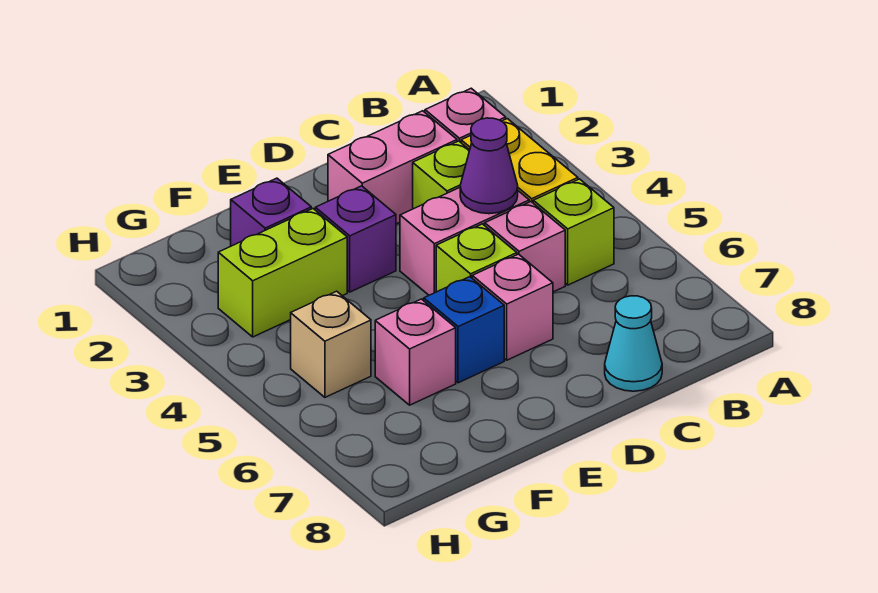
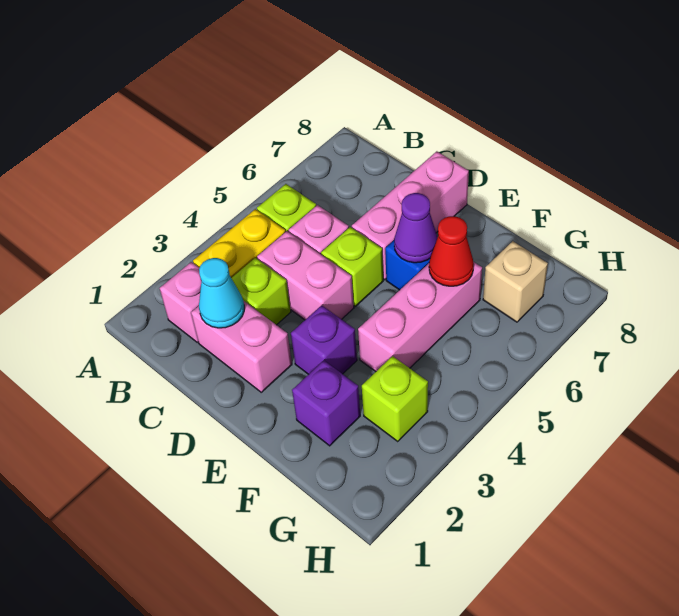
purple cone C4 level 2 -> purple cone E6 level 2
cyan cone C8 level 1 -> cyan cone C2 level 2
pink brick D6 level 1 -> pink brick D6:D8 level 1
lime brick F3:G3 level 1 -> lime brick G3 level 1
pink brick F6 level 1 -> pink brick F4:F6 level 1
none -> red cone F6 level 2
tan brick G5 level 1 -> tan brick G7 level 1

